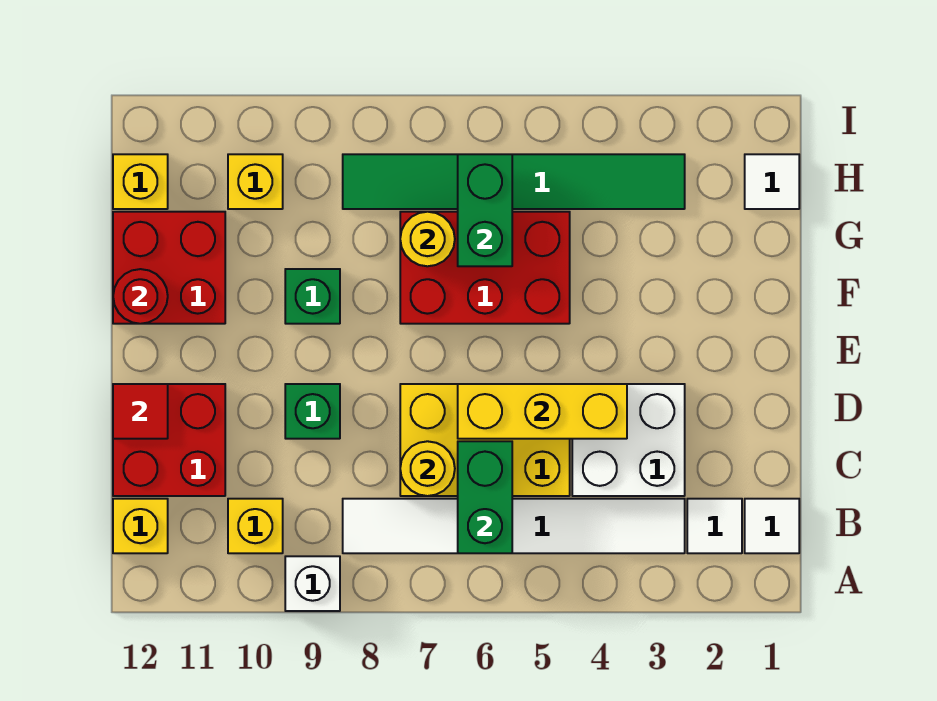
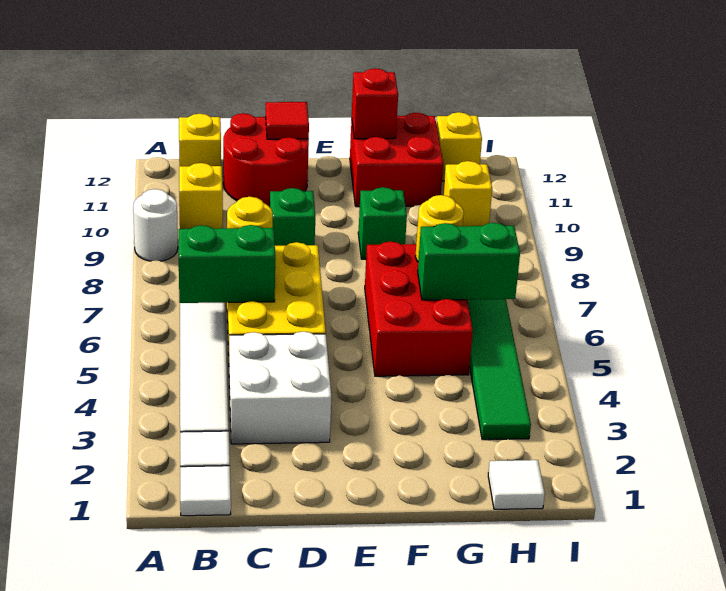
white brick A9 level 1 -> white round brick A9 level 1
red brick C11:D12 level 1 -> red round brick C11:D12 level 1
yellow brick D4:D6 level 2 -> none
red round brick F12 level 2 -> red brick F12 level 2

